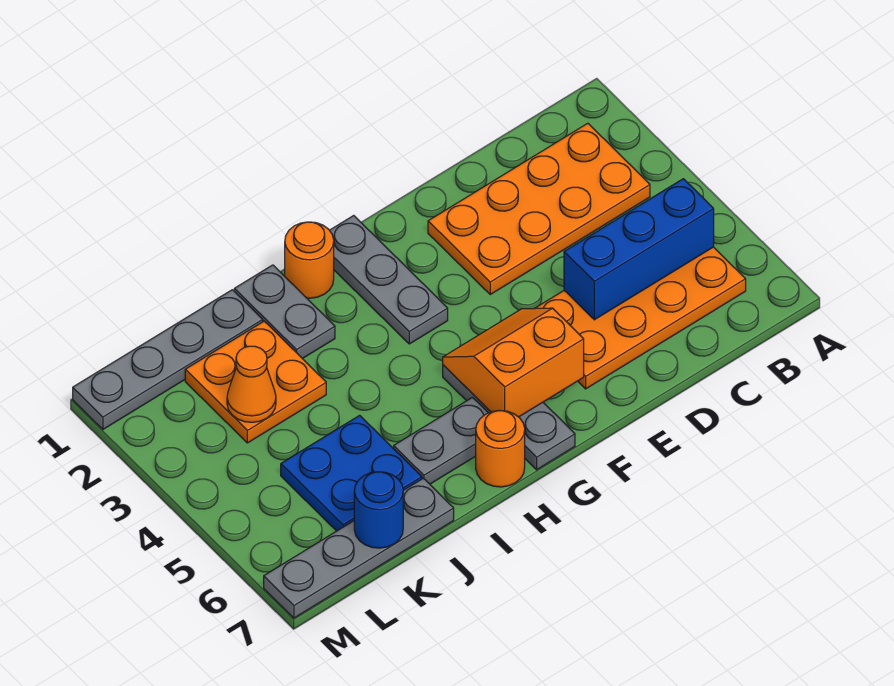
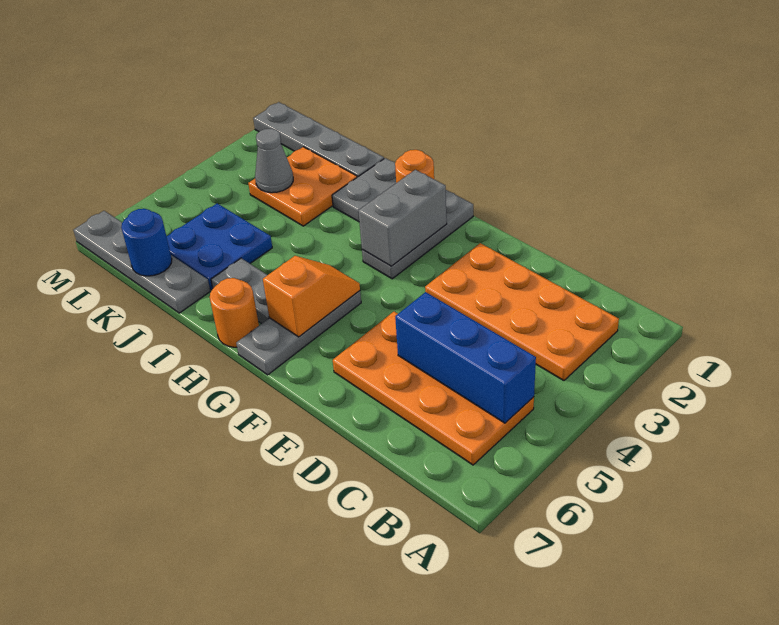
orange slope F5:G6 level 2 top 6 -> orange slope G5:G6 level 2 top 6
none -> grey brick G2:G3 level 2
orange cone K3 level 2 -> grey cone K3 level 2

